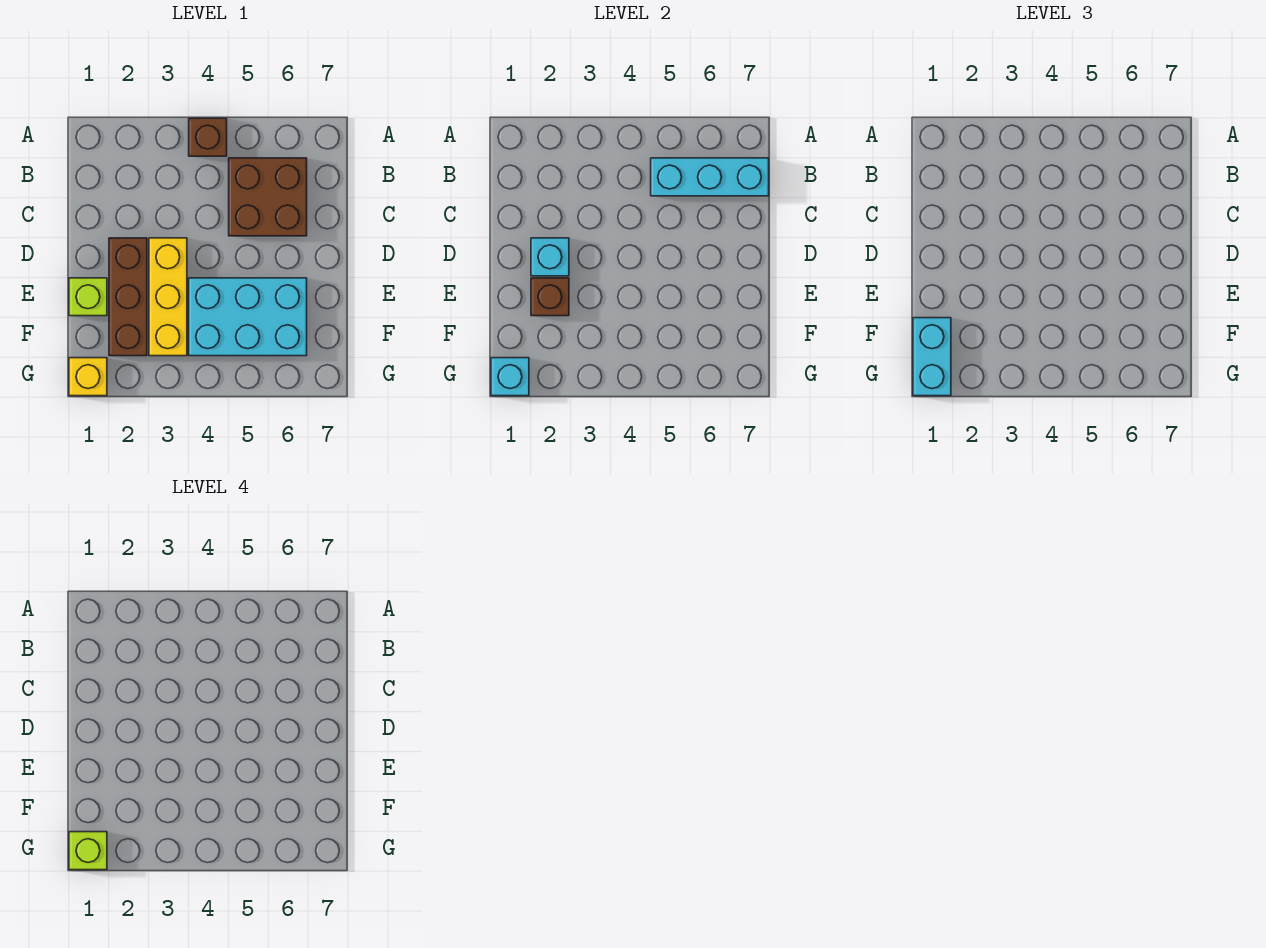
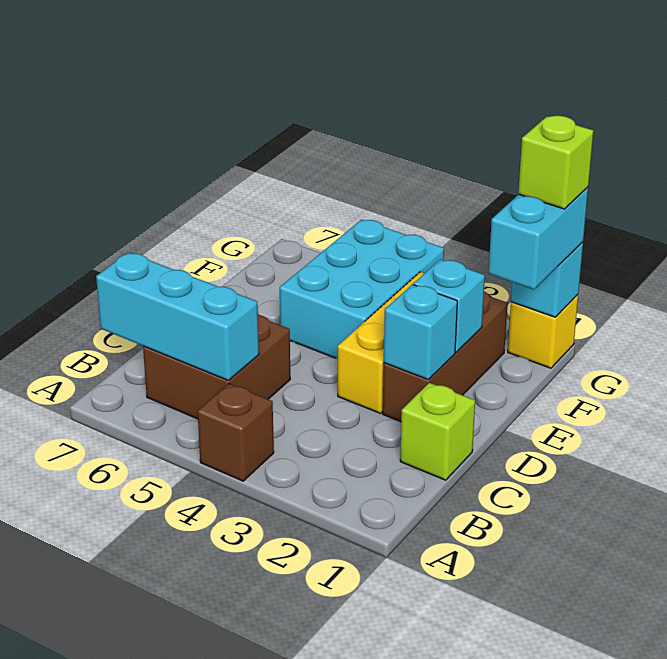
lime brick E1 level 1 -> lime brick C1 level 1
brown brick E2 level 2 -> cyan brick E2 level 2
cyan brick E4:F6 level 1 -> cyan brick E4:G5 level 1

